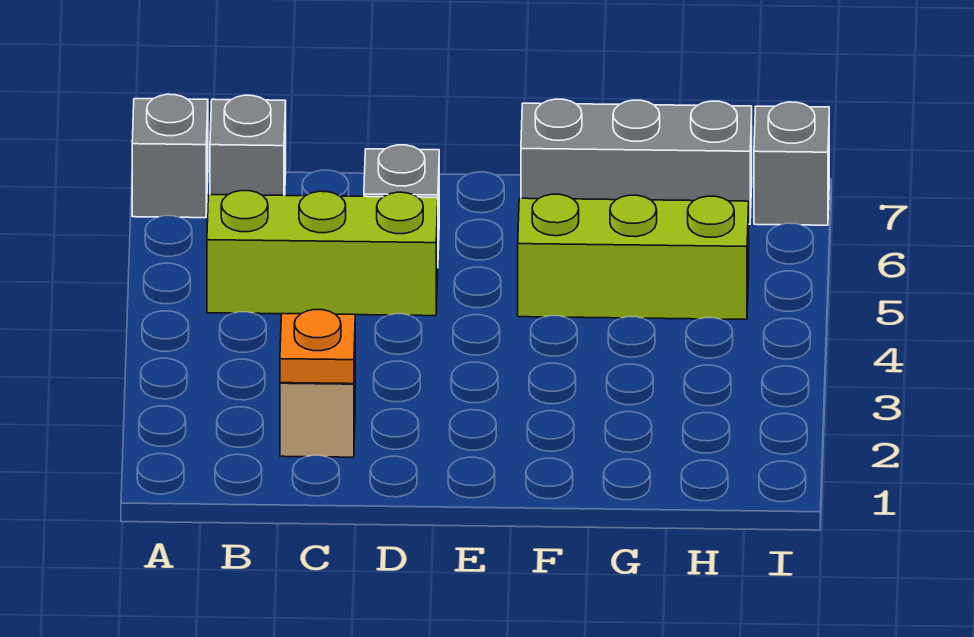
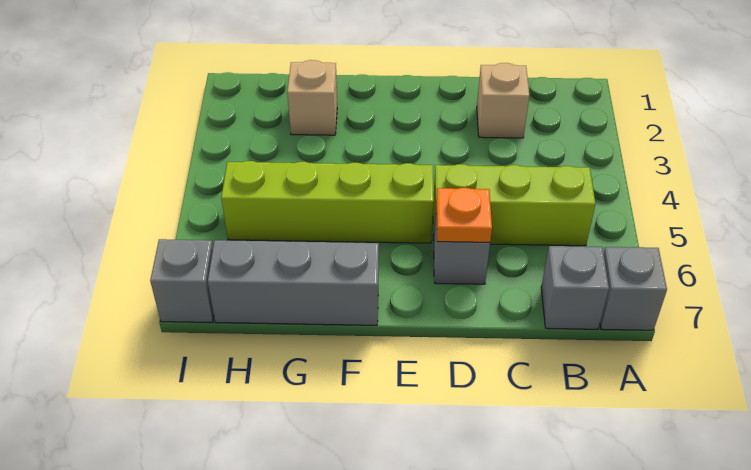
orange plate C2 level 2 -> orange plate D6 level 2
lime brick F5:H5 level 1 -> lime brick E5:H5 level 1
none -> tan brick G2 level 1

